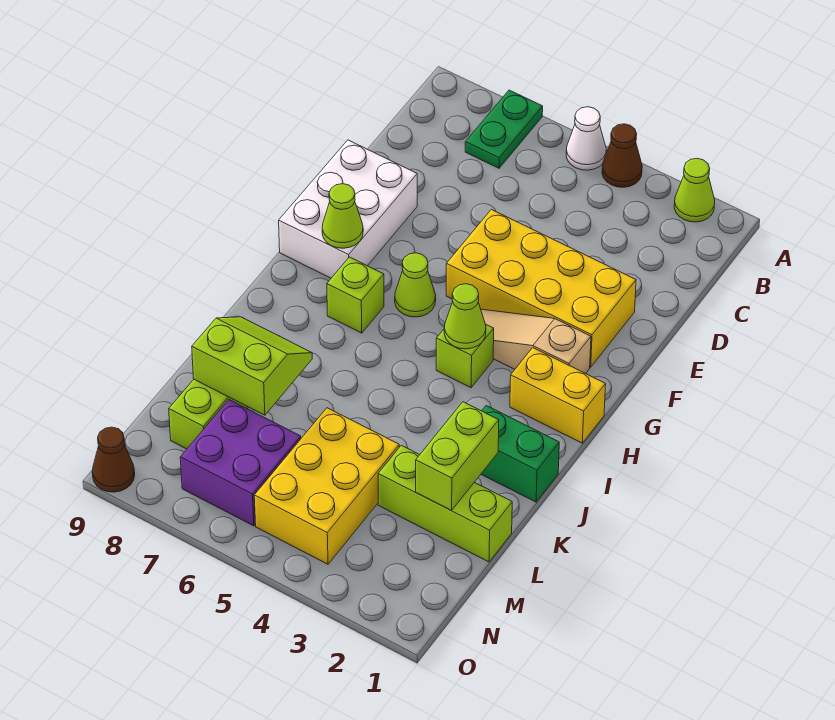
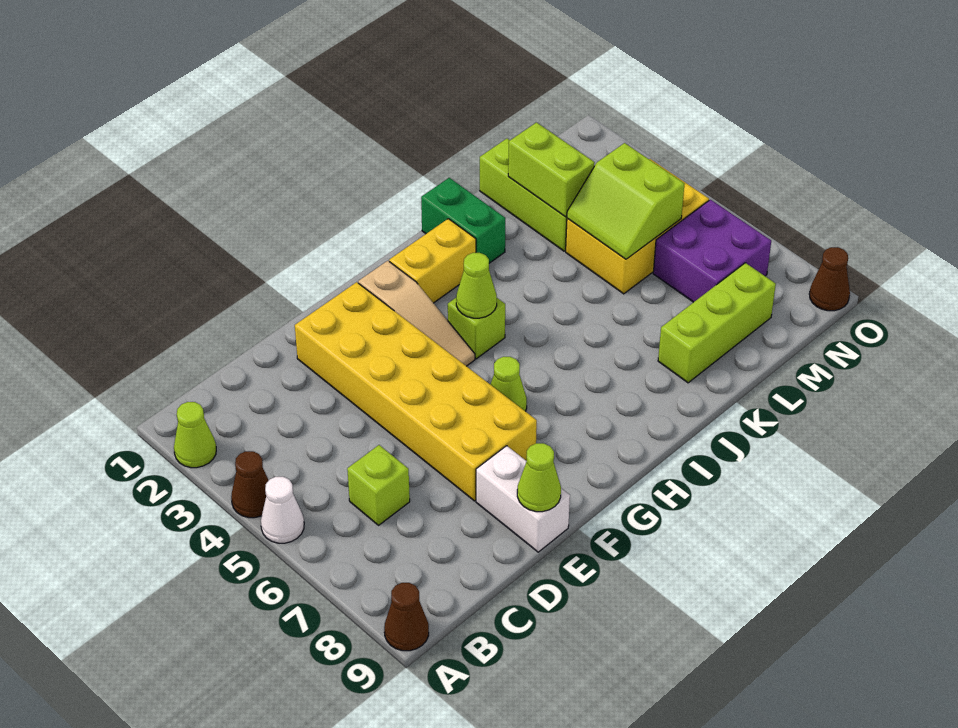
green plate A7:B7 level 1 -> none
none -> brown cone A9 level 1
yellow brick E2:F5 level 1 -> yellow brick E2:F7 level 1
white brick E8:G9 level 1 -> white brick E8:E9 level 1
lime cone G8 level 2 -> lime cone E9 level 2
yellow brick H1:H2 level 1 -> yellow brick H2:I2 level 1
lime brick H7 level 1 -> lime brick C6 level 1
lime brick K2:L2 level 2 -> lime brick L2:L3 level 2
lime slope K7:L8 level 2 top L -> lime slope L4:M5 level 2 top M

